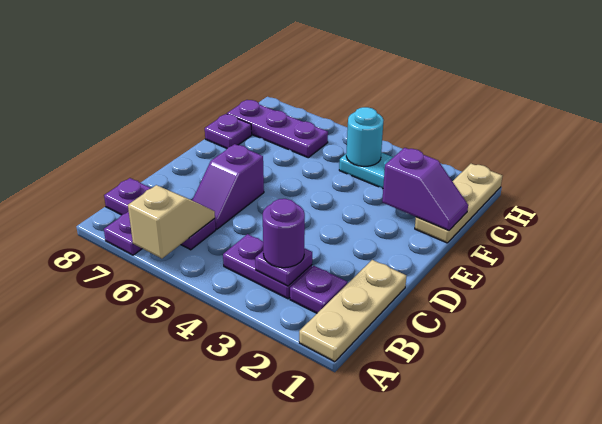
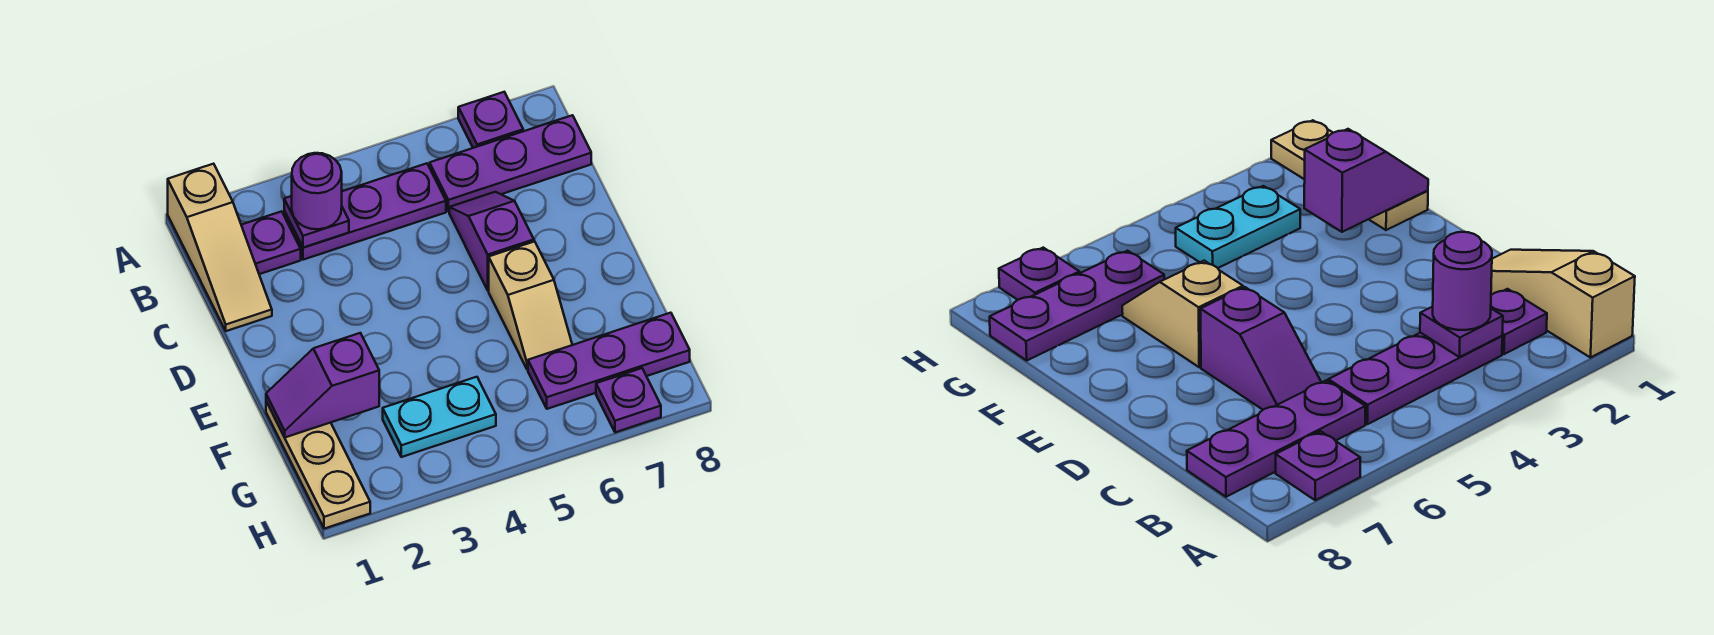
tan plate A1:C1 level 1 -> tan slope A1:C1 level 1 top A
tan slope A6:B6 level 2 top A -> tan slope E6:F6 level 1 top E
purple plate B3:B4 level 1 -> purple plate B3:B5 level 1
purple plate F8 level 1 -> purple plate H7 level 1
cyan round brick G4 level 2 -> none

